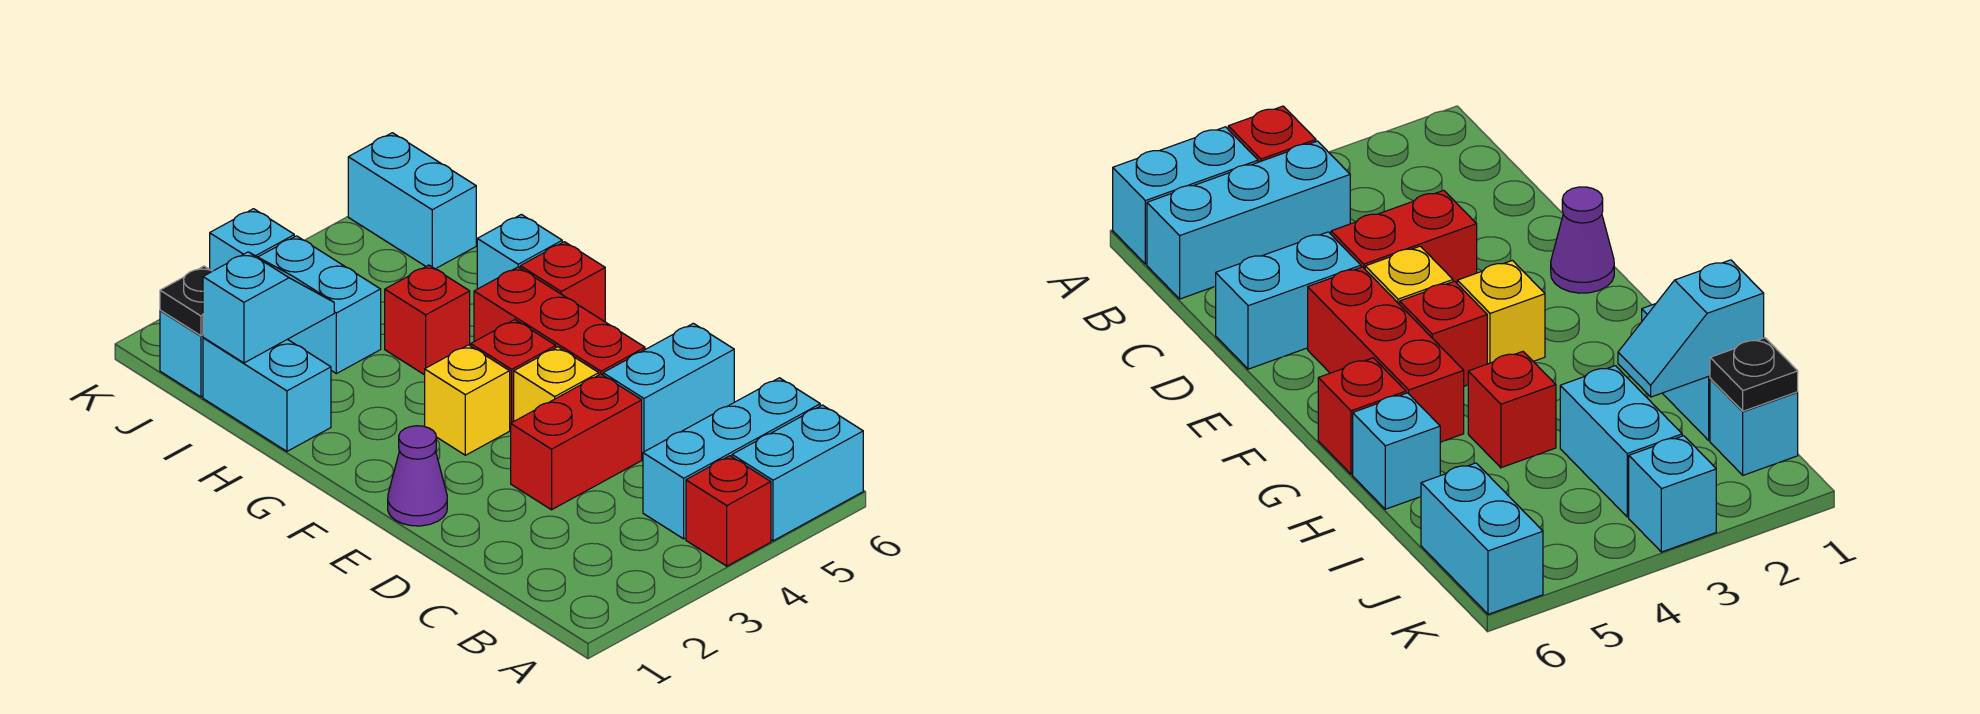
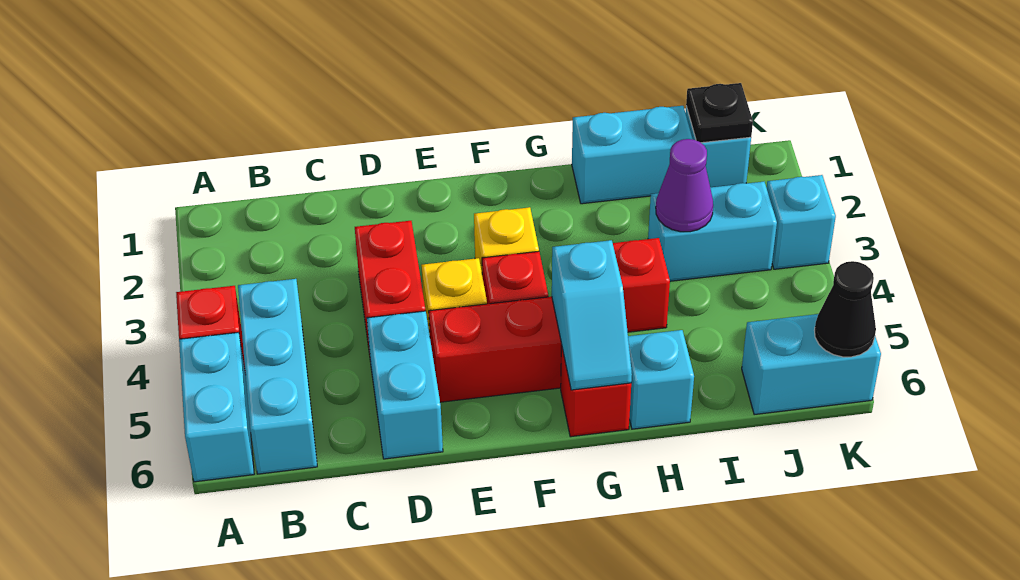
purple cone E1 level 1 -> purple cone I3 level 2
cyan slope I1:I2 level 2 top 1 -> cyan slope G5:G6 level 2 top 5
none -> black cone K6 level 2

